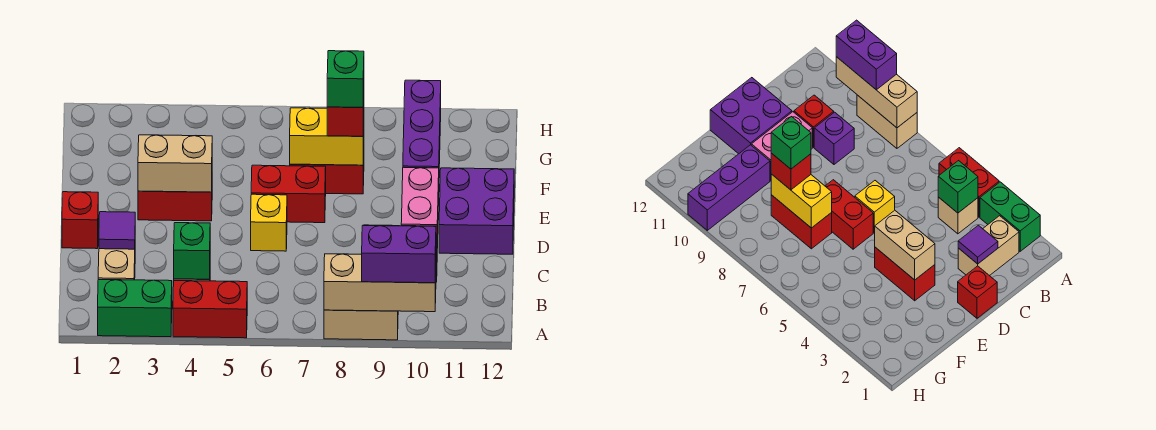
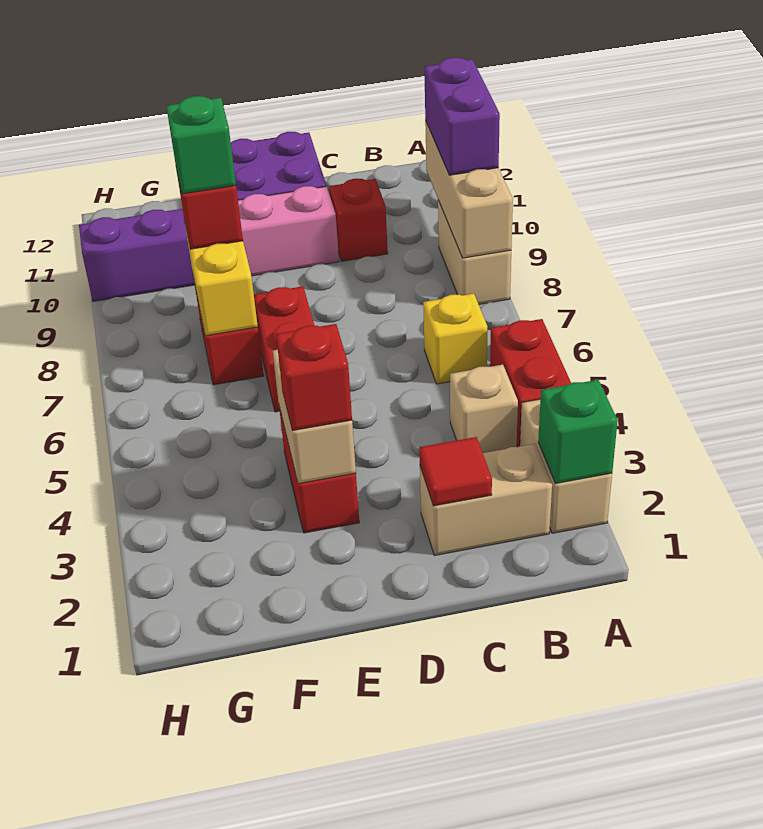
green brick A2:A3 level 1 -> tan brick A2:A3 level 1
green brick B4 level 2 -> green brick A2 level 2
purple tile C2 level 2 -> red tile C2 level 2
purple brick C9 level 1 -> none
red brick D1 level 1 -> red brick E3 level 3
yellow brick D6 level 1 -> yellow brick B6 level 1

